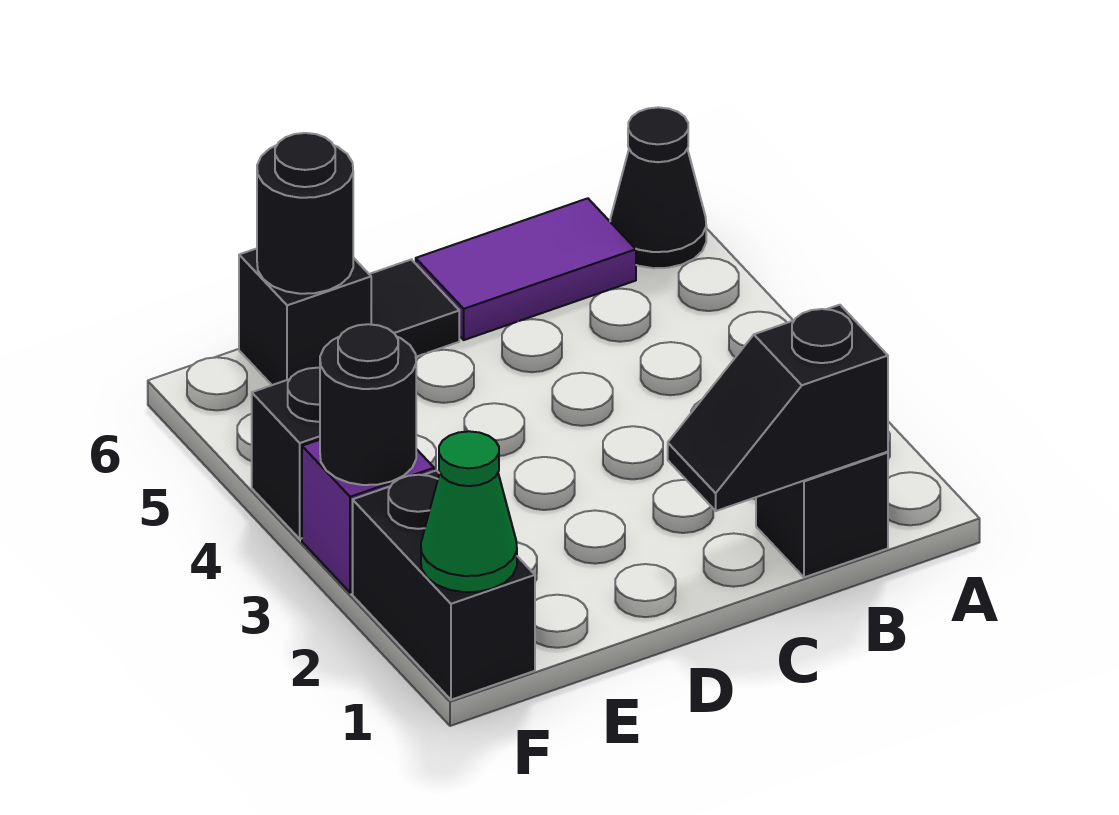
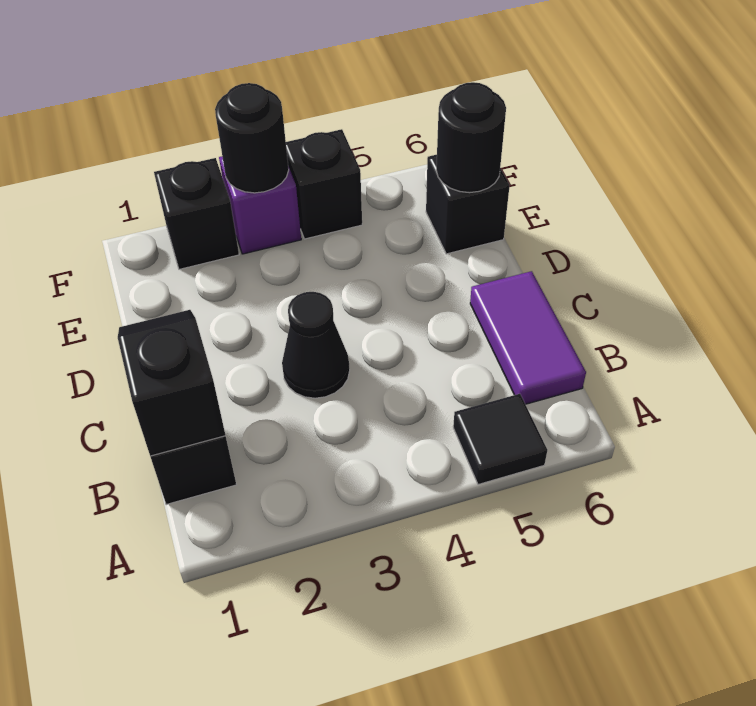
black cone A6 level 1 -> black cone C3 level 1
black tile D6 level 1 -> black tile A5 level 1
black brick F1:F2 level 1 -> black brick F2 level 1
green cone F1 level 2 -> none

